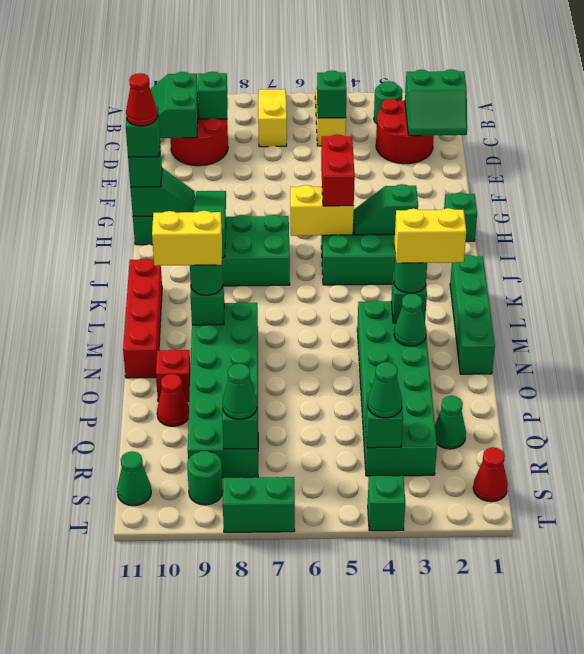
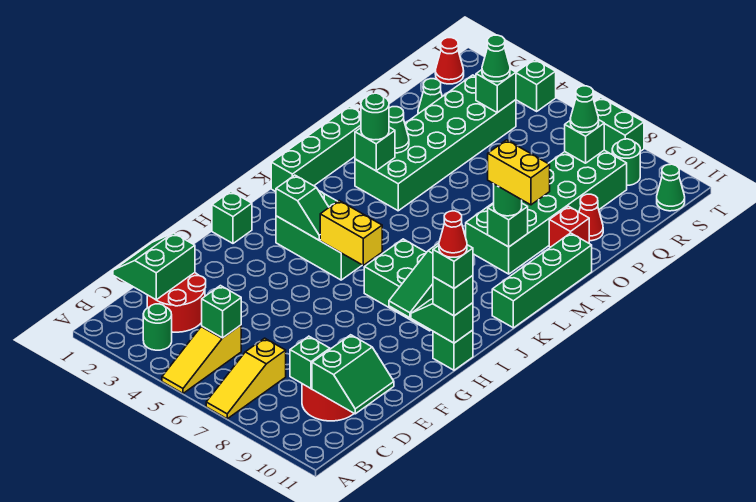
green slope C1:D2 level 2 top C -> green slope C1:D2 level 2 top 2
red brick H5:I5 level 3 -> none
red brick K11:N11 level 1 -> green brick K11:N11 level 1
yellow brick M2:M3 level 4 -> none

